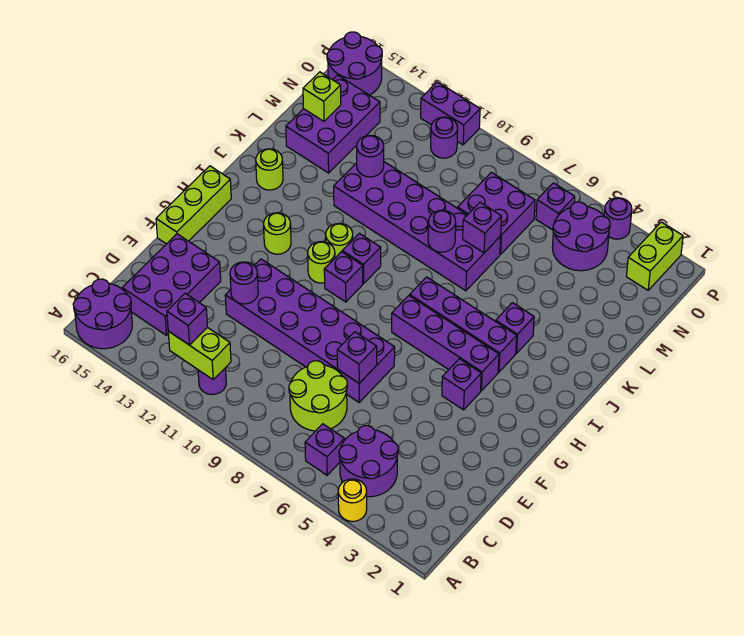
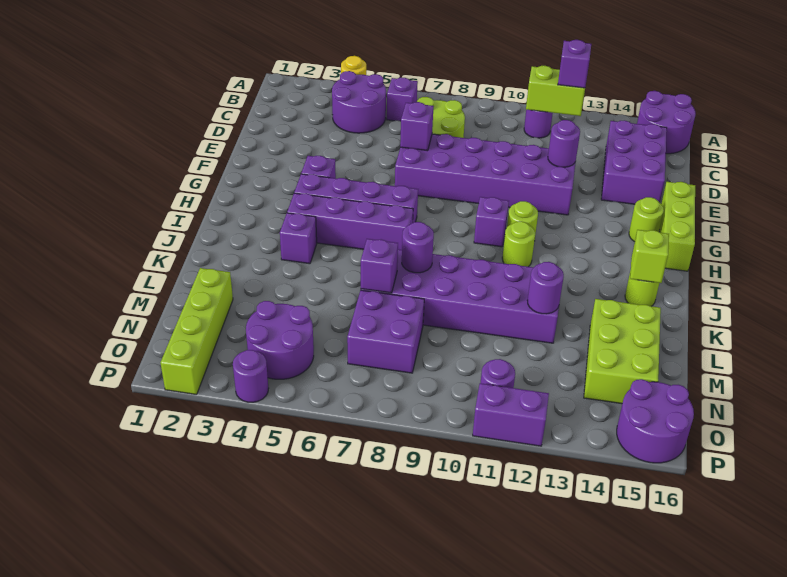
lime round brick H13 level 1 -> lime round brick G15 level 1
purple brick I10 level 1 -> none
purple brick L14:N15 level 1 -> lime brick L14:N15 level 1
lime brick M15 level 2 -> lime brick J15 level 2
lime brick O2:P2 level 1 -> lime brick M2:P2 level 1
purple brick O6 level 1 -> none

